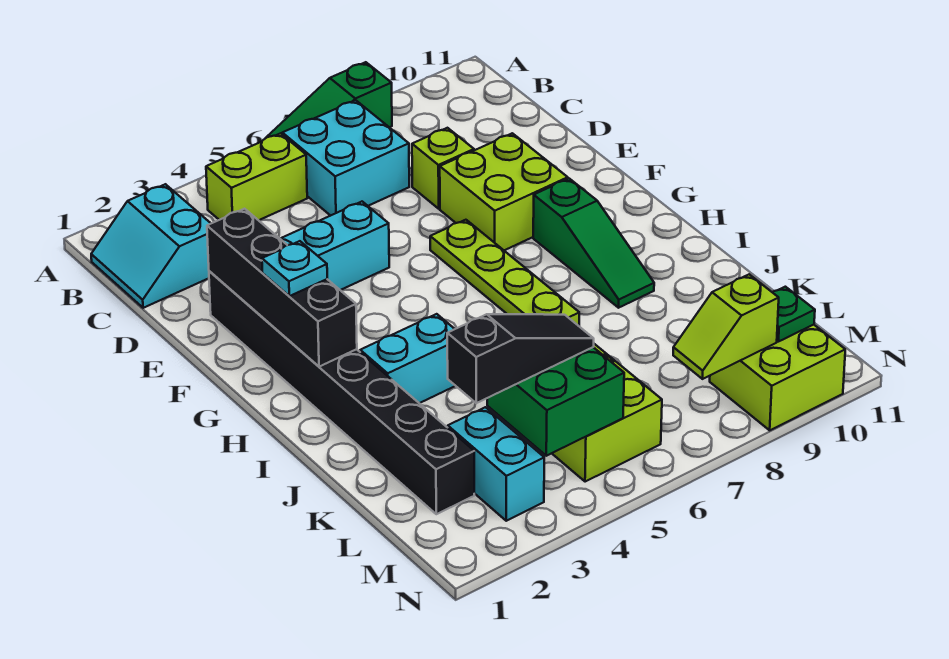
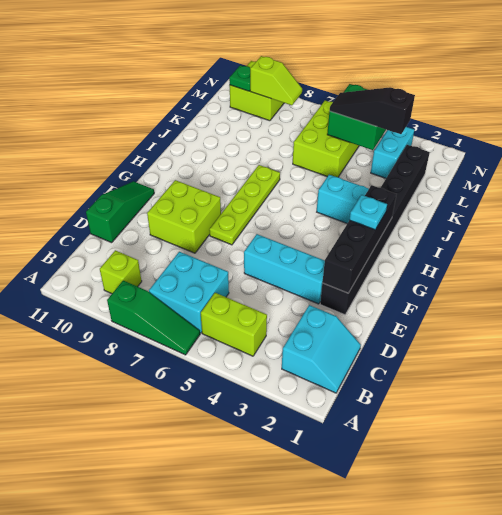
lime brick D8 level 1 -> lime brick B9 level 1
green slope G9:I9 level 1 top G -> green slope D11:F11 level 1 top D

